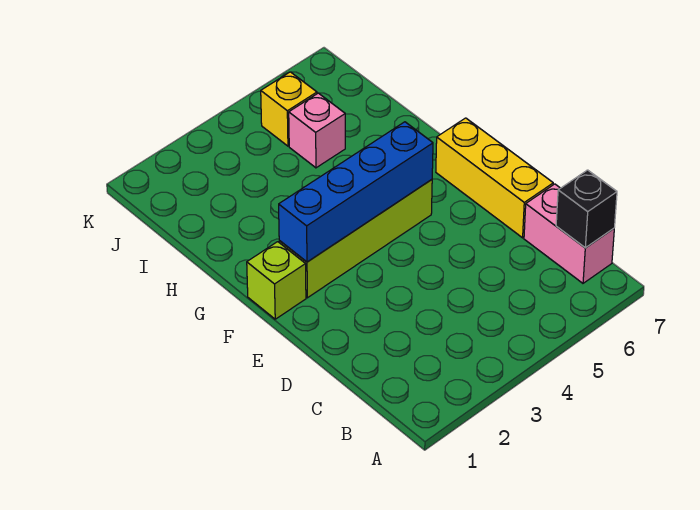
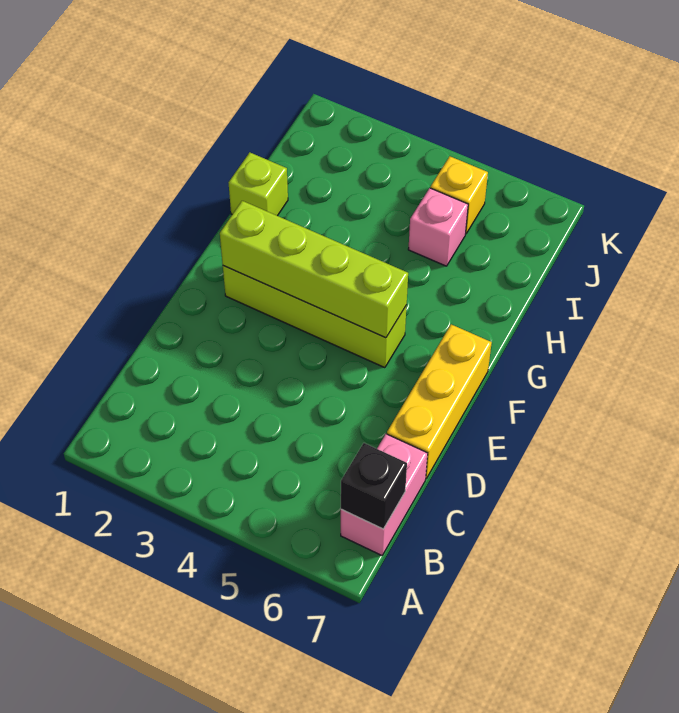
lime brick F1 level 1 -> lime brick H1 level 1
blue brick F2:F5 level 2 -> lime brick F2:F5 level 2

